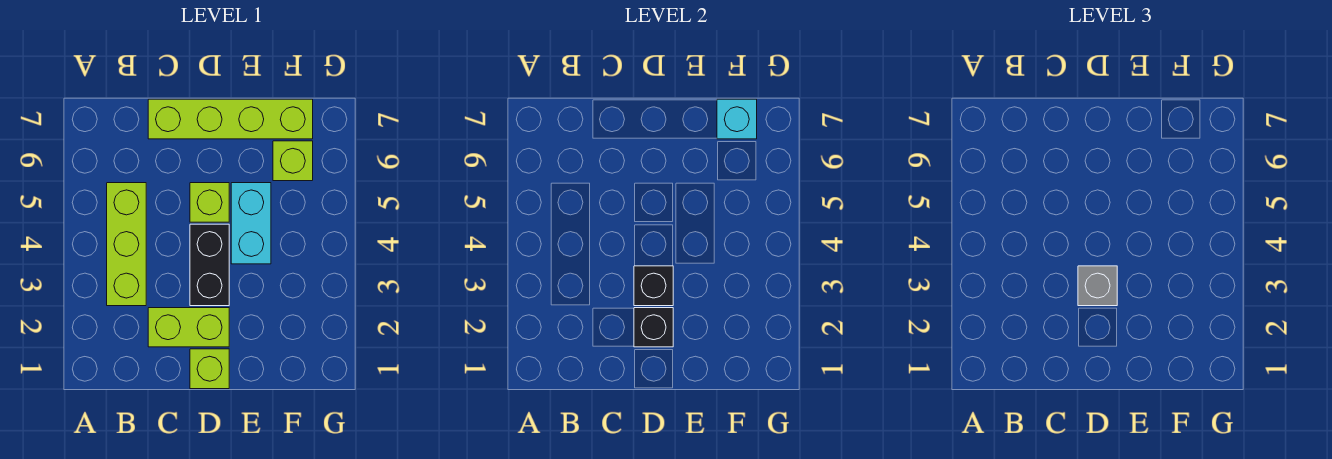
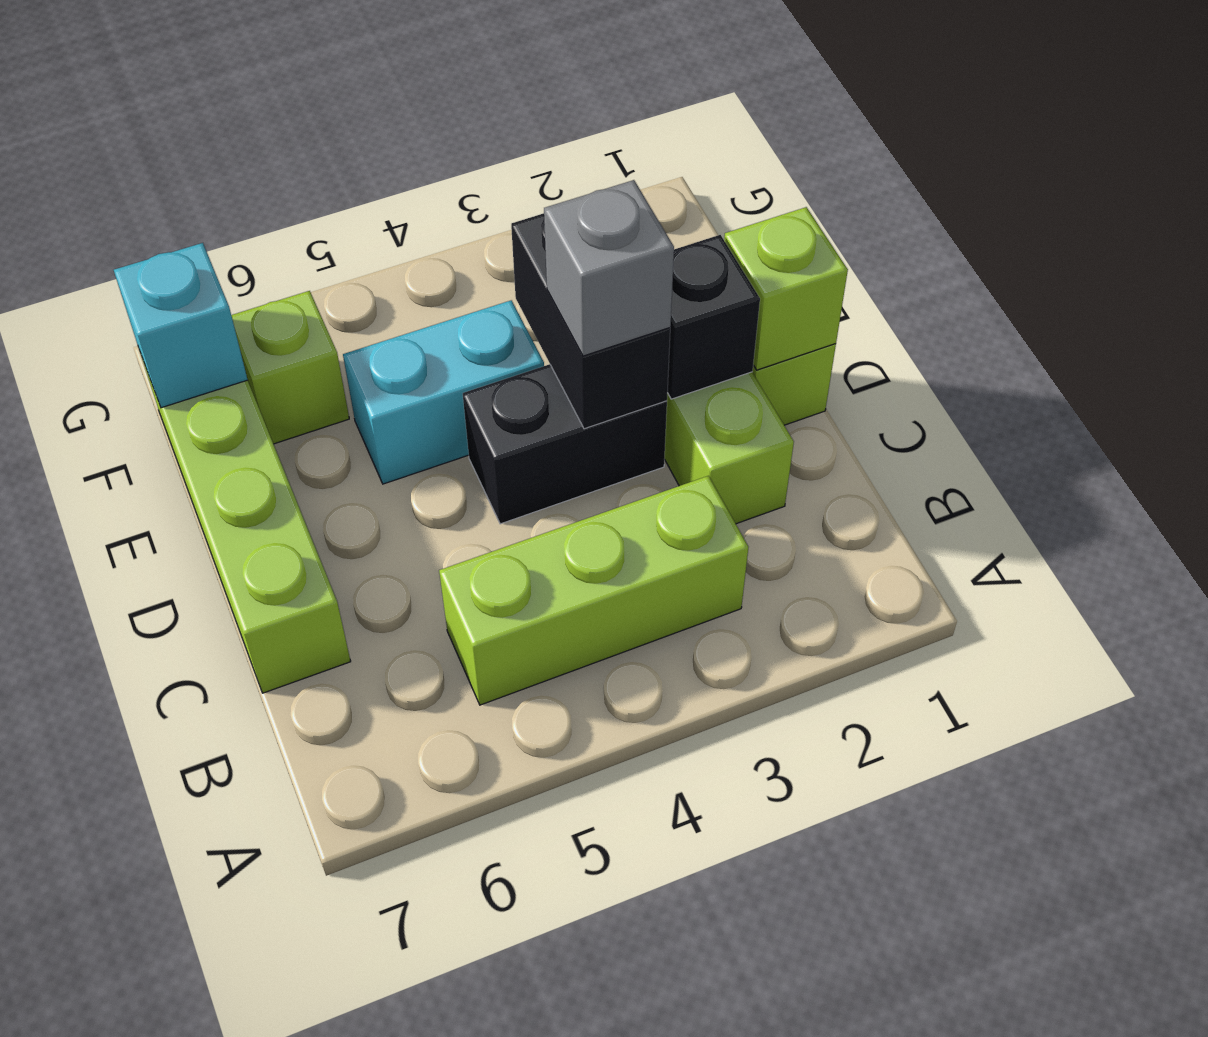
black brick D3 level 2 -> black brick D3:E3 level 2
lime brick D5 level 1 -> lime brick D1 level 2

